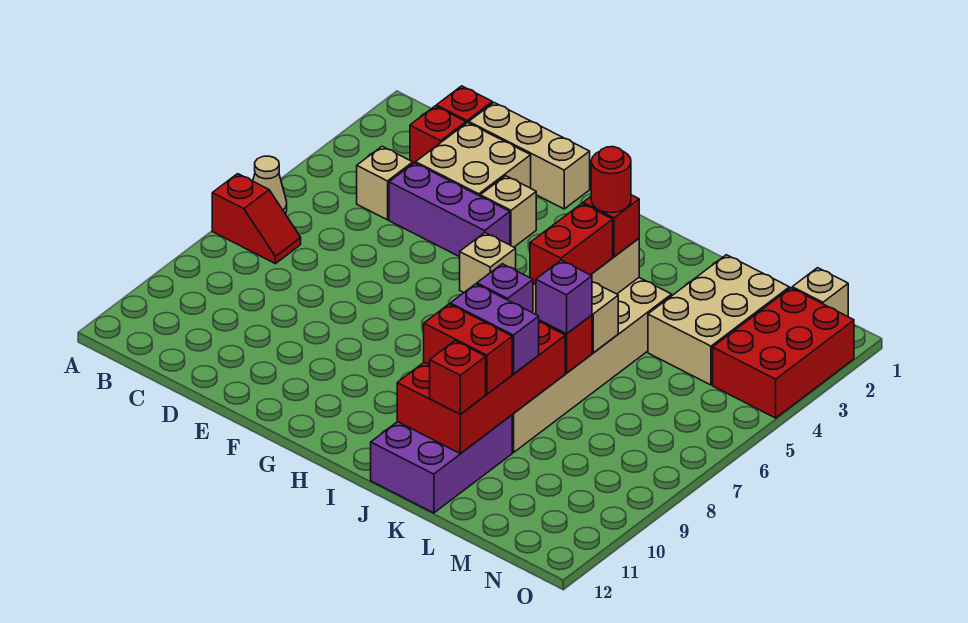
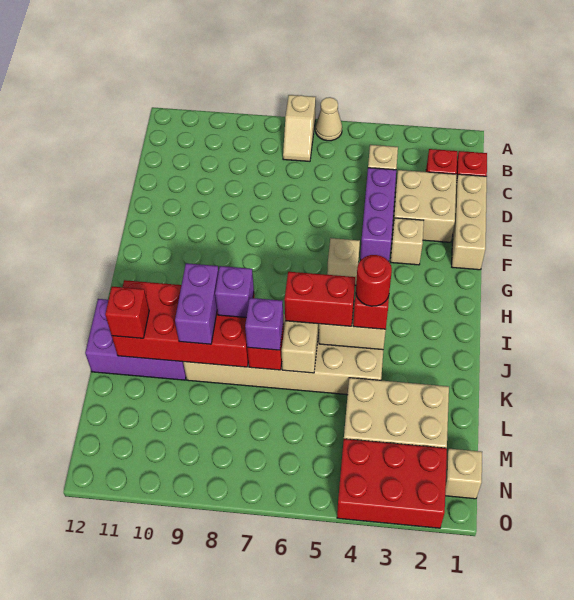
red slope A7:B7 level 1 top A -> tan slope A7:B7 level 1 top A
red brick J10:K10 level 3 -> none

